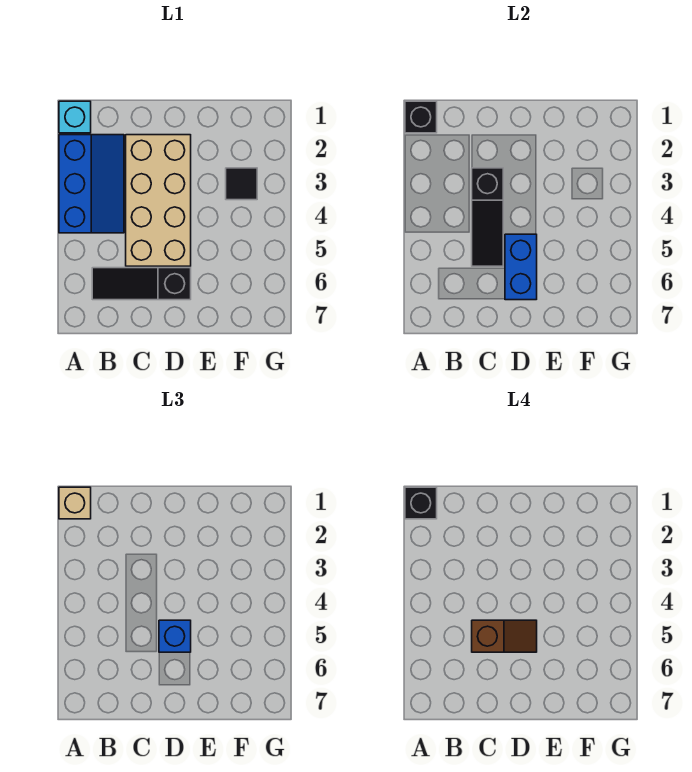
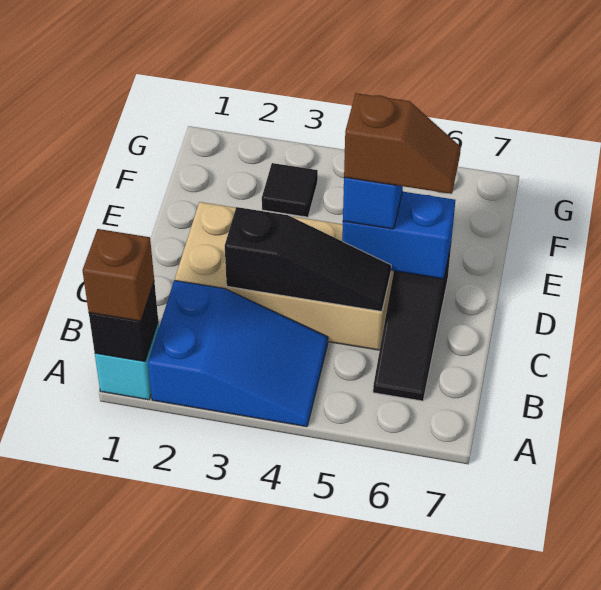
tan brick A1 level 3 -> brown brick A1 level 3
black brick A1 level 4 -> none
blue slope A2:B4 level 1 top A -> blue slope A2:B4 level 1 top 2
brown slope C5:D5 level 4 top C -> brown slope D5:D6 level 4 top 5

